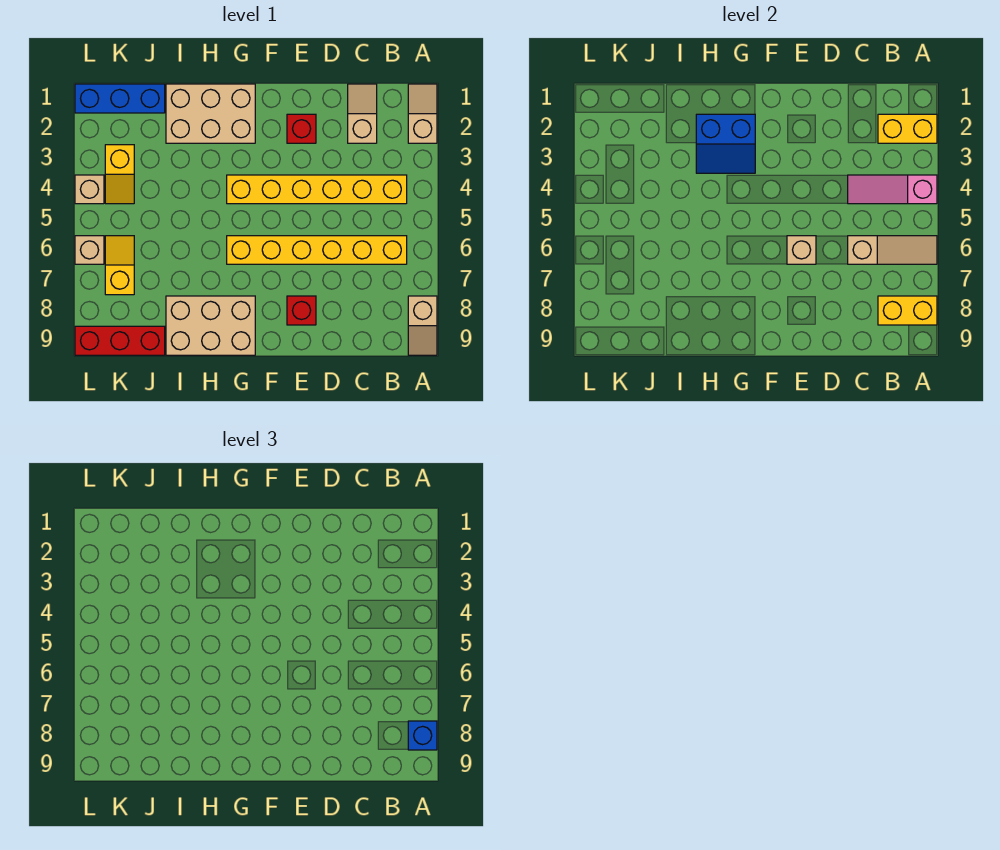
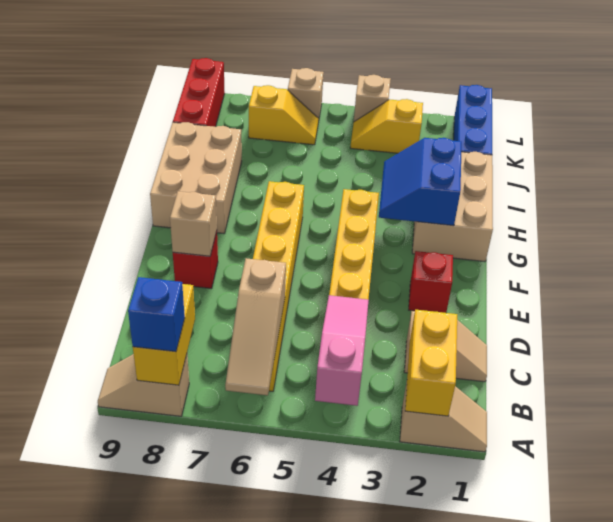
tan brick E6 level 2 -> tan brick E8 level 2

